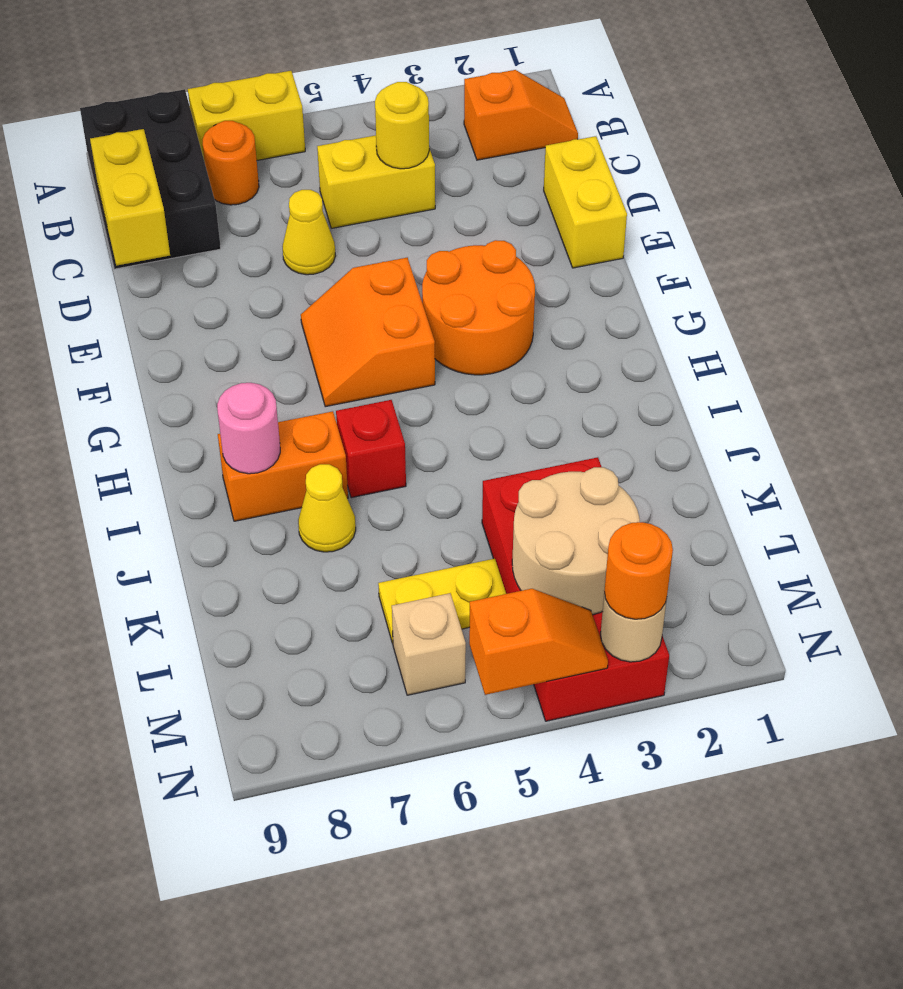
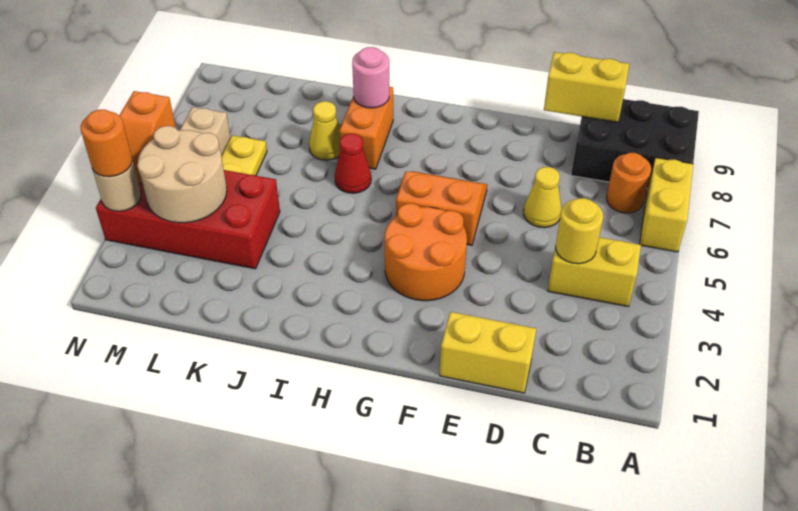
orange slope B1:B2 level 1 top 2 -> none
yellow brick C4:C5 level 1 -> yellow brick B4:C4 level 1
red brick I6 level 1 -> red cone I6 level 1

